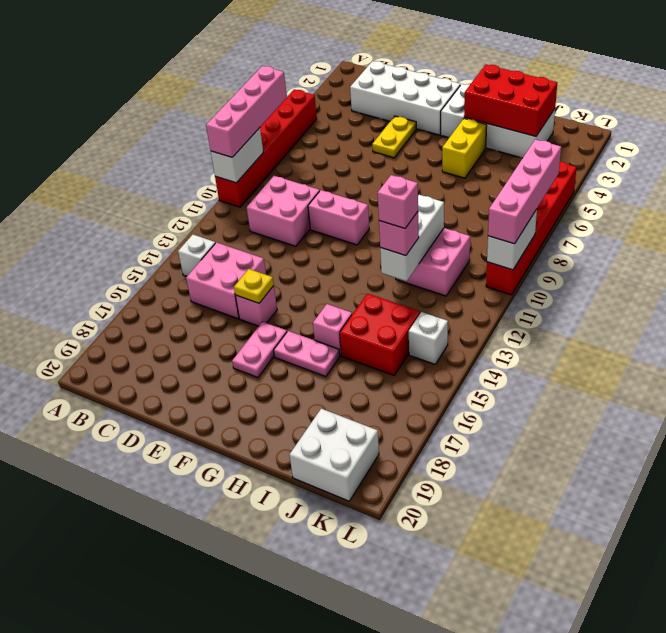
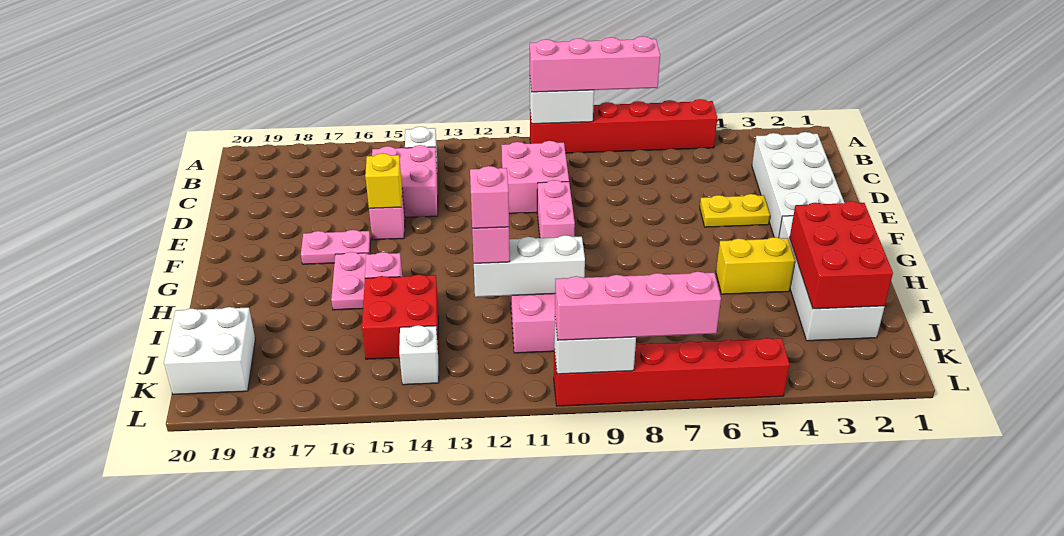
yellow plate E15 level 2 -> yellow brick E15 level 2

